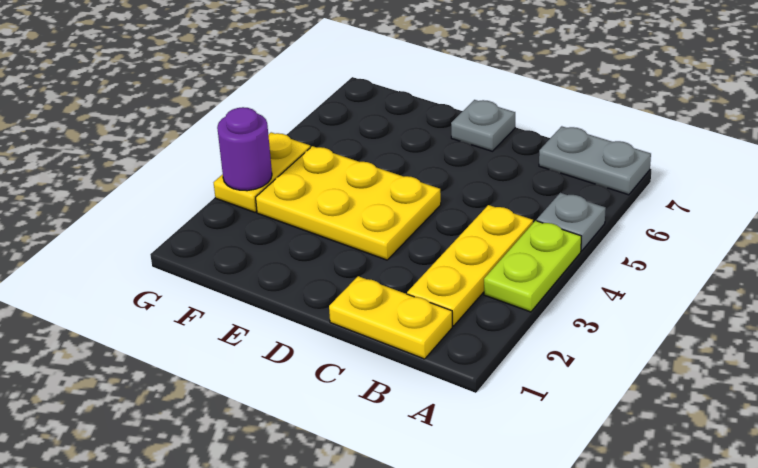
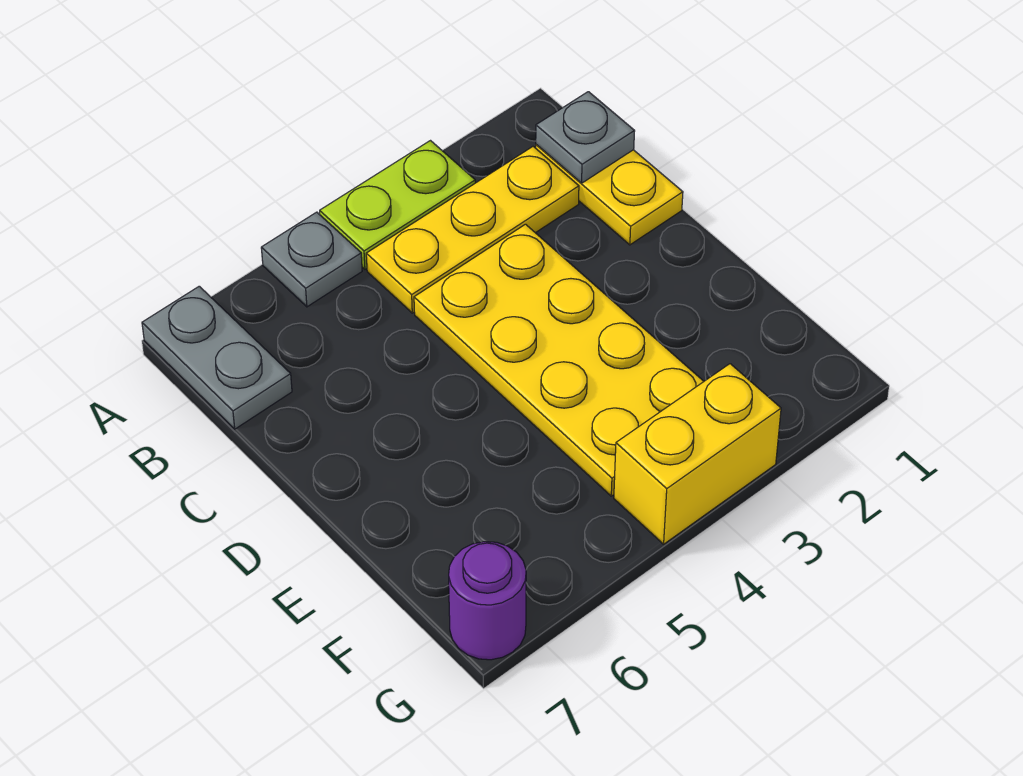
yellow plate D3:F4 level 1 -> yellow plate C3:F4 level 1
grey plate D7 level 1 -> grey plate B1 level 2
yellow plate G3:G4 level 1 -> yellow brick G3:G4 level 1
purple round brick G3 level 2 -> purple round brick G7 level 1

